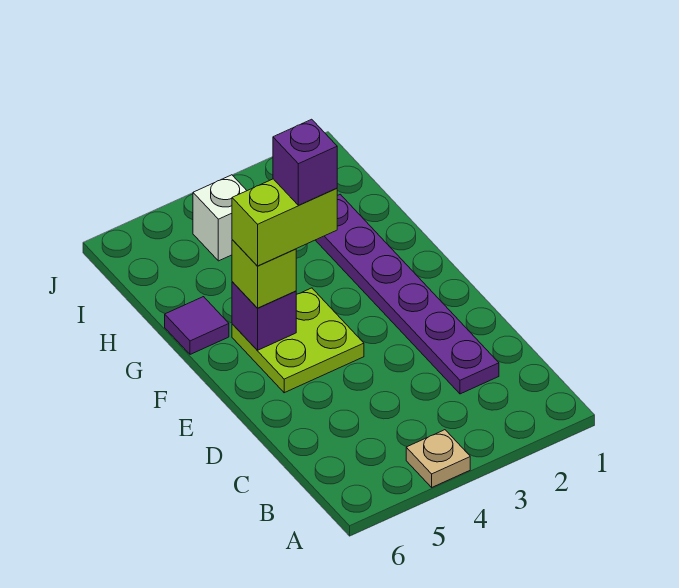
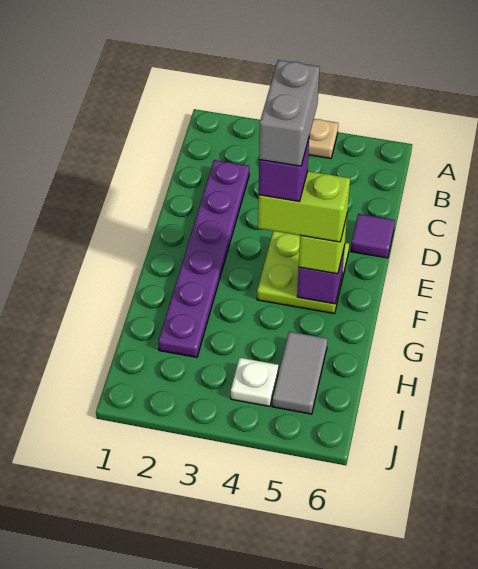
none -> grey brick E4:F4 level 6
purple tile G6 level 1 -> purple tile D6 level 1
none -> grey tile H5:I5 level 1
white brick I4 level 1 -> white plate I4 level 1

